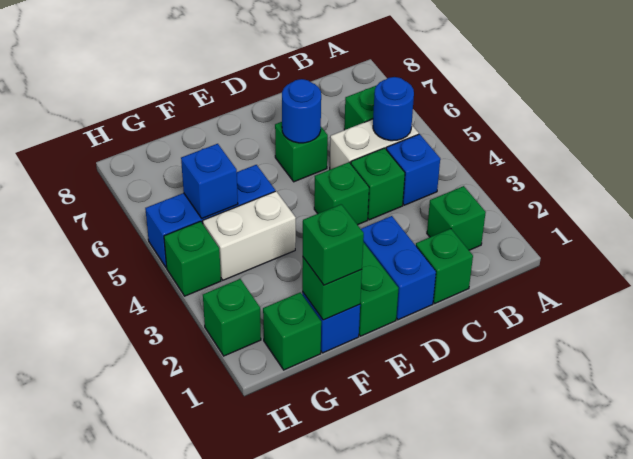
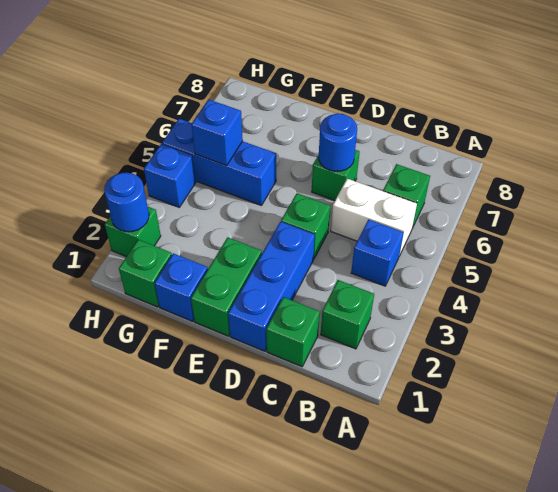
blue round brick B5 level 2 -> blue round brick H2 level 2
green brick C4 level 1 -> none
blue brick D1:D2 level 1 -> blue brick D1:D3 level 1
green brick F1 level 2 -> none
green brick F1 level 3 -> none
white brick F4:G4 level 1 -> none
green brick H4 level 1 -> blue brick H4 level 1

